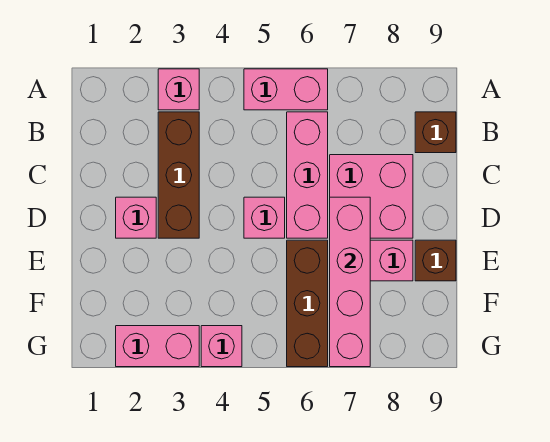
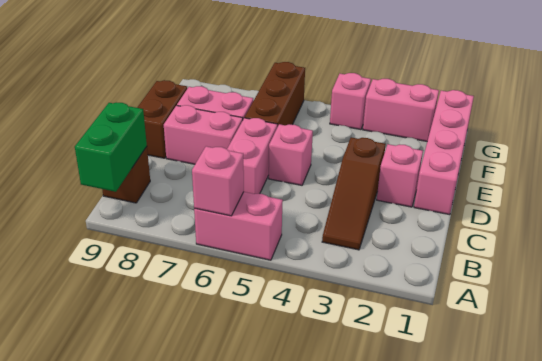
pink brick A3 level 1 -> pink brick A6 level 2
none -> green brick A9:B9 level 2
brown brick B3:D3 level 1 -> brown slope B3:D3 level 1 top D
pink brick B6:D6 level 1 -> pink brick C6:D6 level 1
pink brick C7:D8 level 1 -> pink brick D7:D8 level 1
pink brick D7:G7 level 2 -> pink brick D1:G1 level 1
brown brick E9 level 1 -> brown brick D9:E9 level 1

